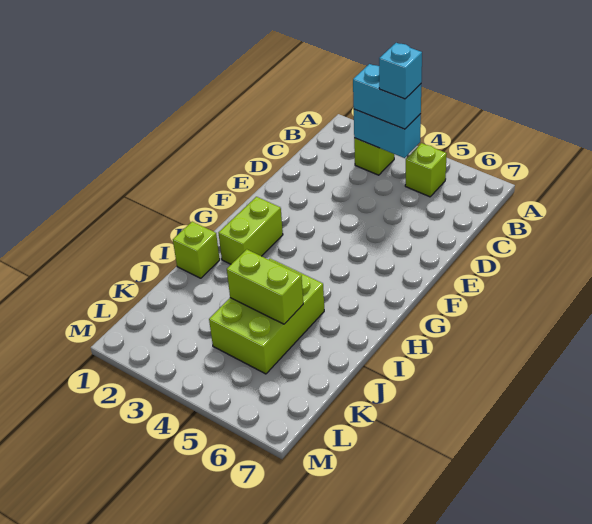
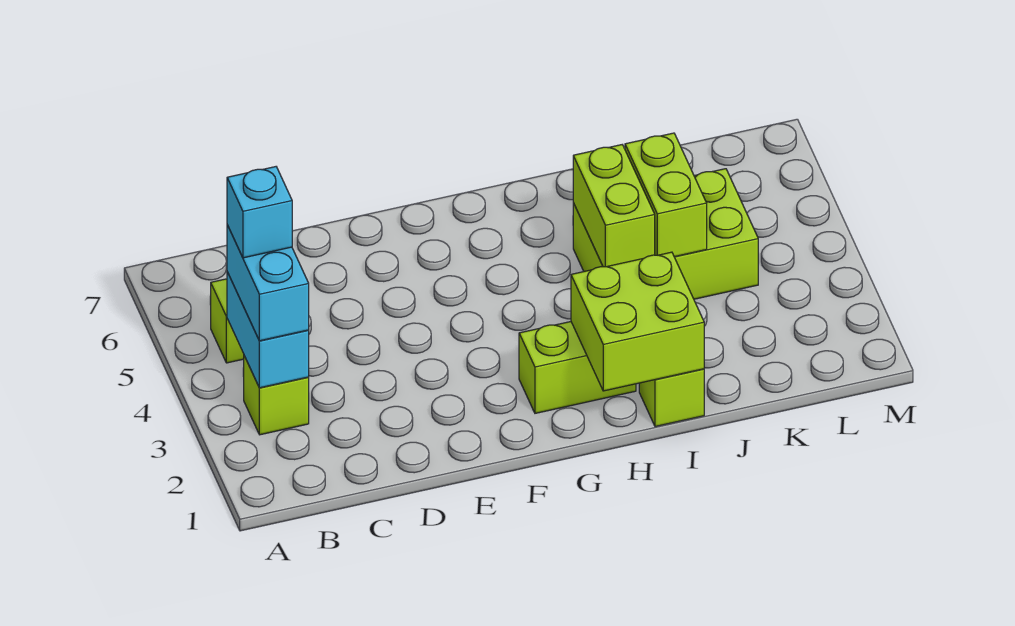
none -> lime brick H1:I2 level 2
none -> lime brick I4:I5 level 2

